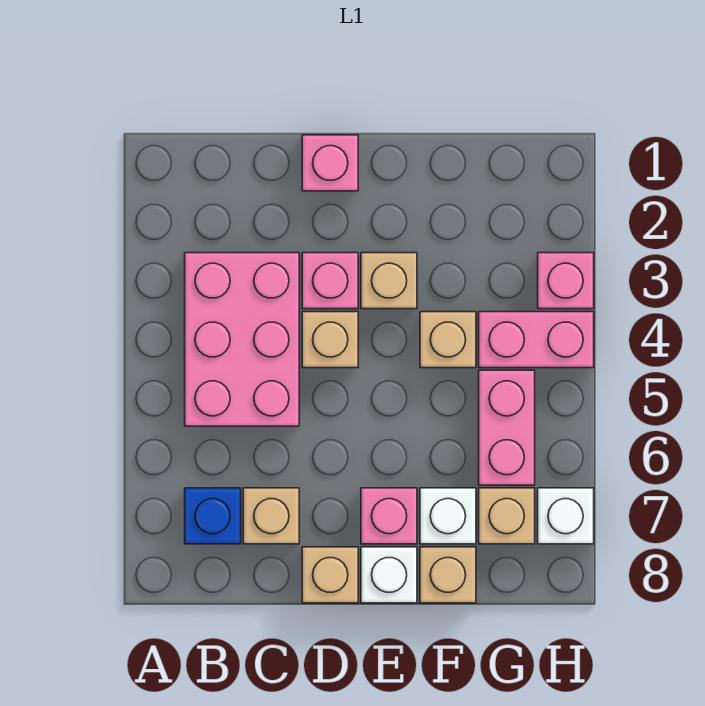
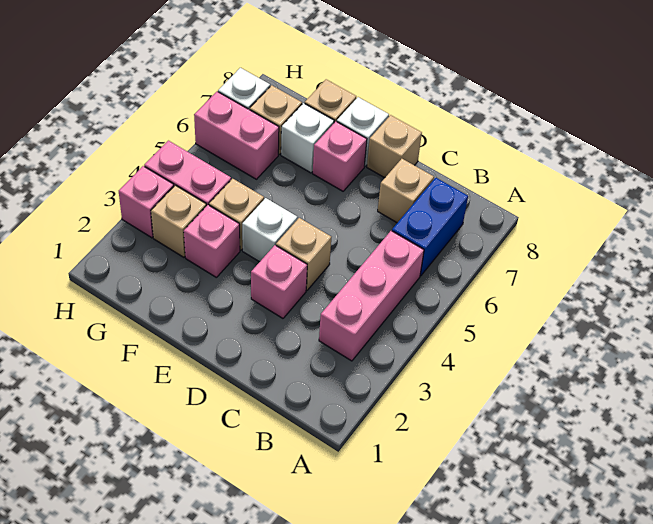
pink brick B3:C5 level 1 -> pink brick B3:B5 level 1
blue brick B7 level 1 -> blue brick B6:B7 level 1
pink brick D1 level 1 -> pink brick F3 level 1
tan brick E3 level 1 -> tan brick G3 level 1
none -> white brick E4 level 1
pink brick G5:G6 level 1 -> pink brick G6:H6 level 1

